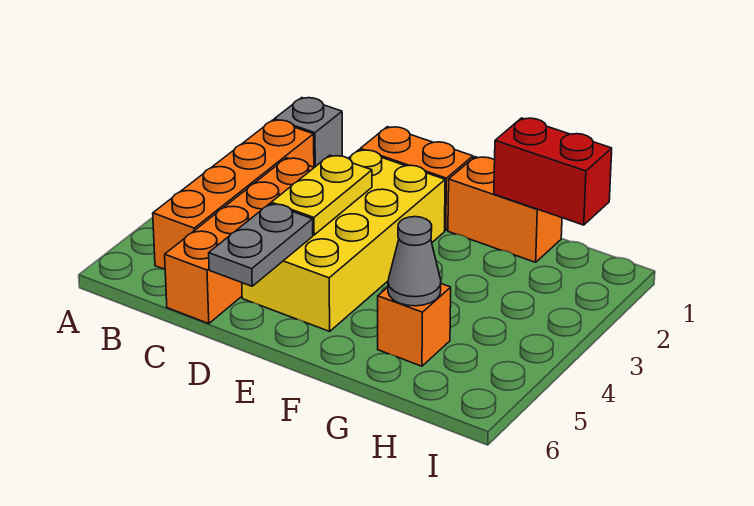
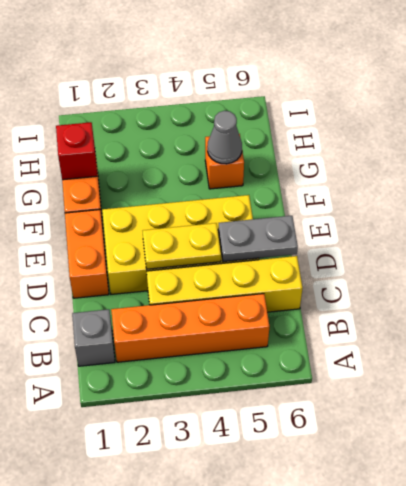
orange brick C3:C6 level 1 -> yellow brick C3:C6 level 1
red brick G1:H1 level 2 -> red brick G1 level 2

